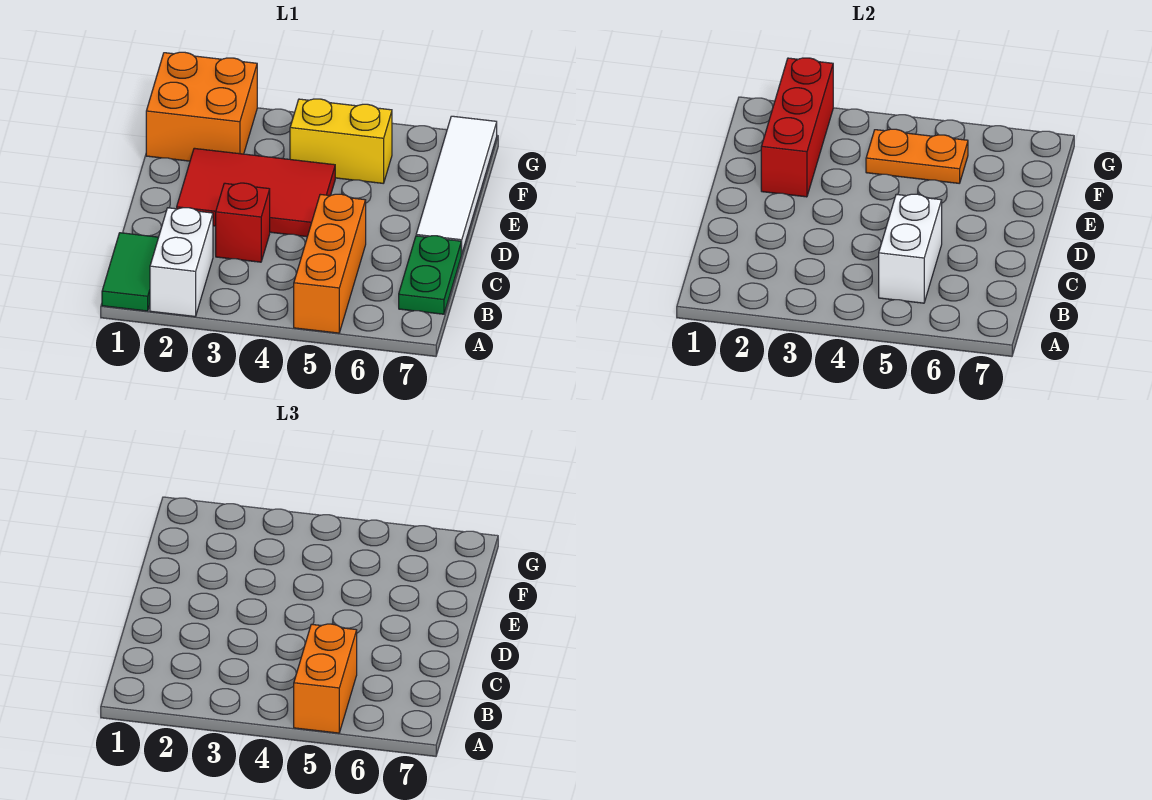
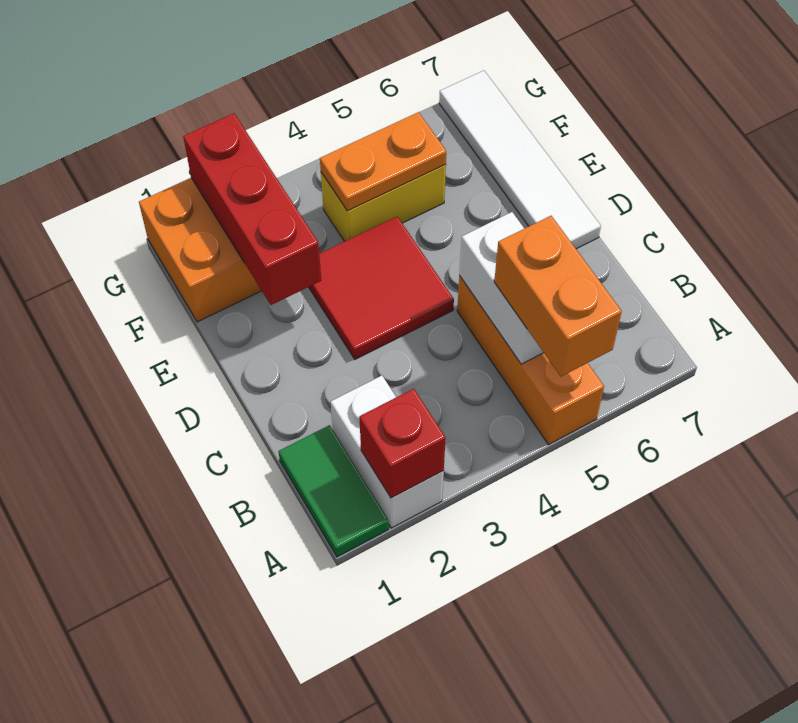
green plate B7:C7 level 1 -> none
red brick C3 level 1 -> red brick A2 level 2
red tile D2:E4 level 1 -> red tile D3:E4 level 1

